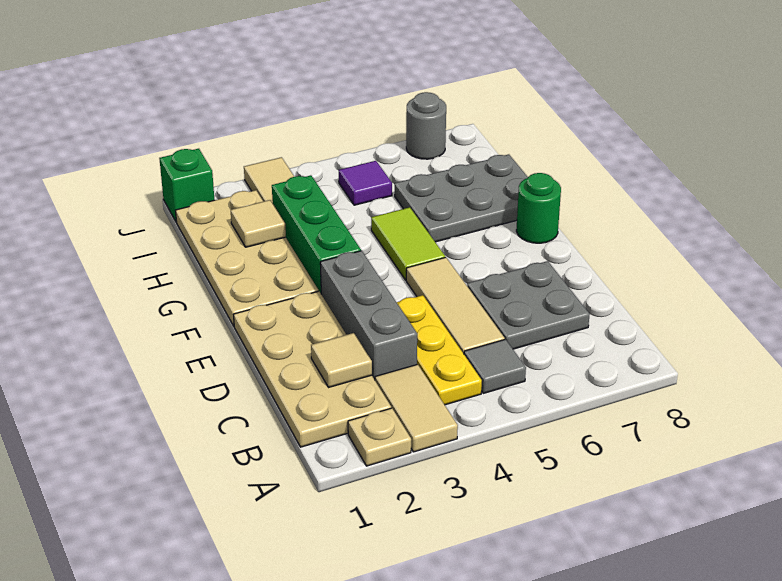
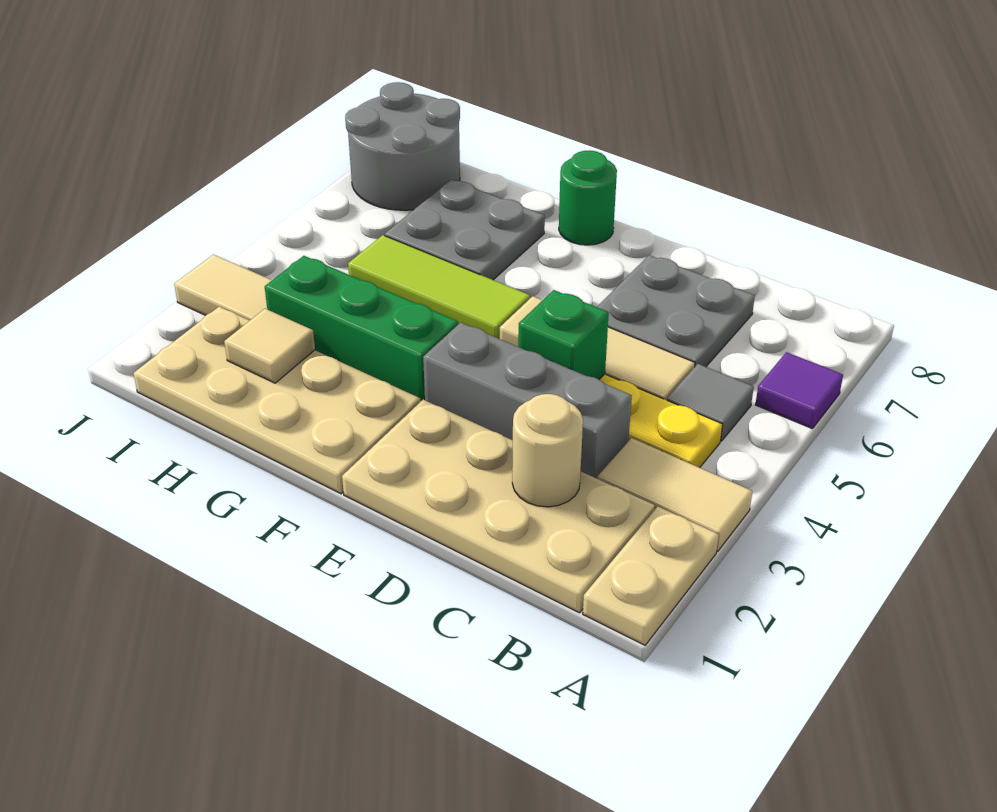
tan plate A2 level 1 -> tan plate A1:A2 level 1
tan tile C2 level 2 -> tan round brick C2 level 2
lime tile F5:G5 level 1 -> lime tile F5:H5 level 1
grey plate G6:H8 level 1 -> grey plate G6:H7 level 1
purple tile I5 level 1 -> purple tile A6 level 1
green brick J1 level 1 -> green brick D4 level 2
grey round brick J7 level 1 -> grey round brick I7:J8 level 1

